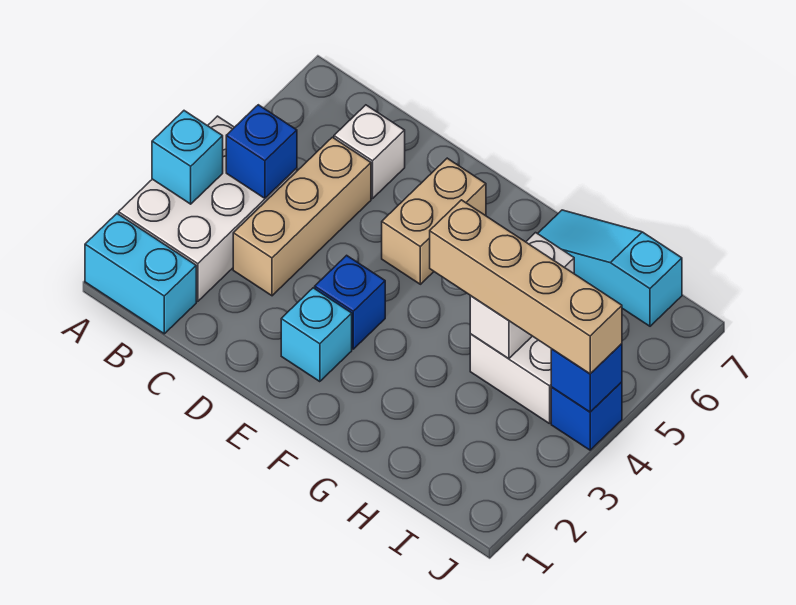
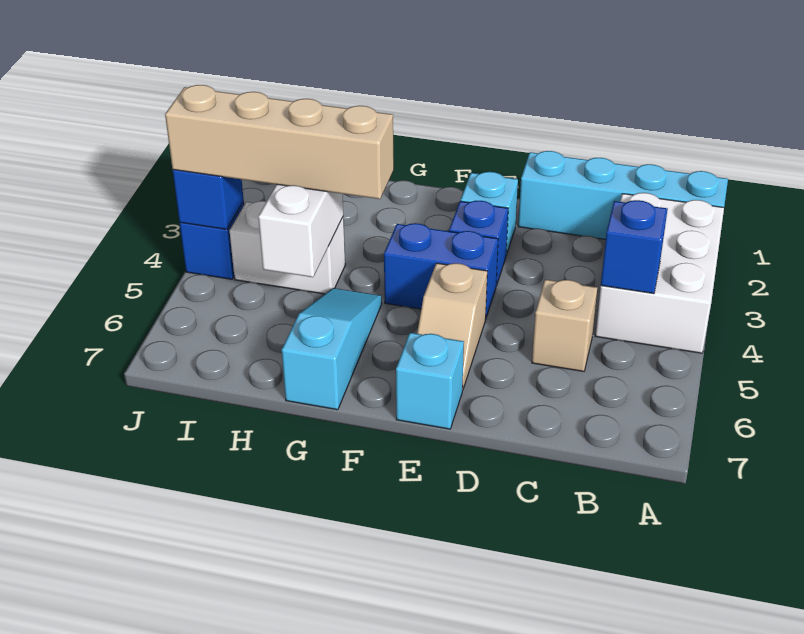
cyan brick A1:B1 level 1 -> cyan brick A1:D1 level 1
cyan brick A3 level 2 -> cyan brick E7 level 1
tan brick C3:C5 level 1 -> tan brick C5 level 1
white brick C6 level 1 -> none
none -> blue brick E4:F4 level 1
tan brick E5:E6 level 1 -> tan slope E5:E6 level 1 top 5
cyan slope G7:I7 level 1 top I -> cyan slope G5:G7 level 1 top 7

